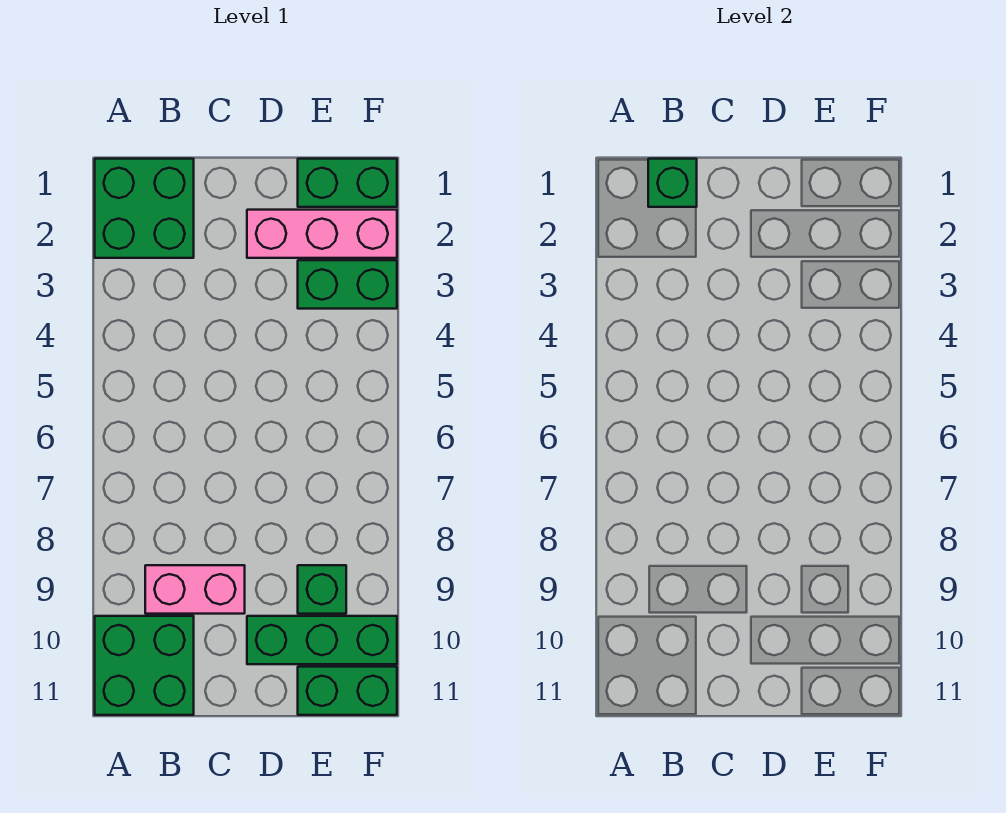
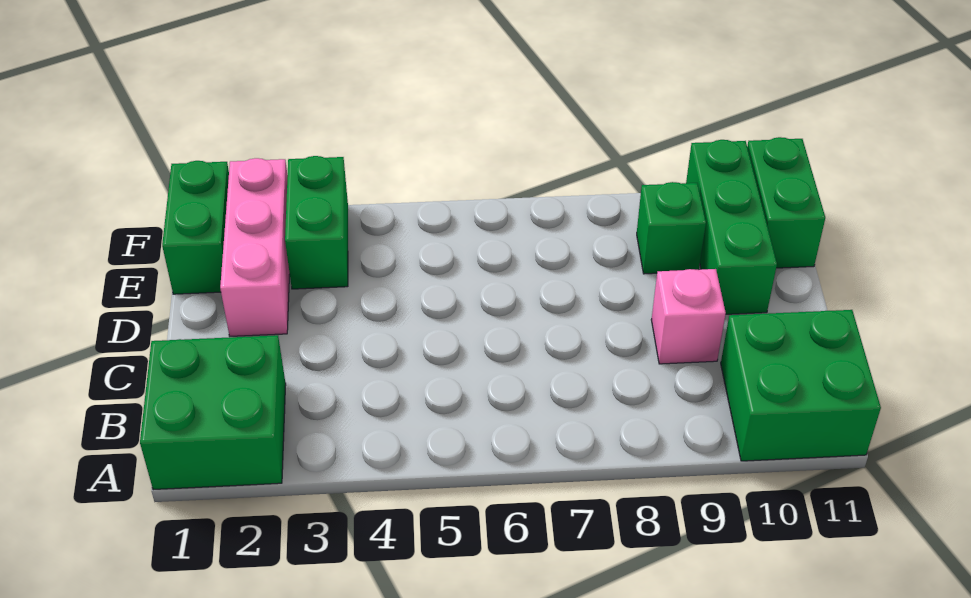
green brick B1 level 2 -> none
pink brick B9:C9 level 1 -> pink brick C9 level 1

